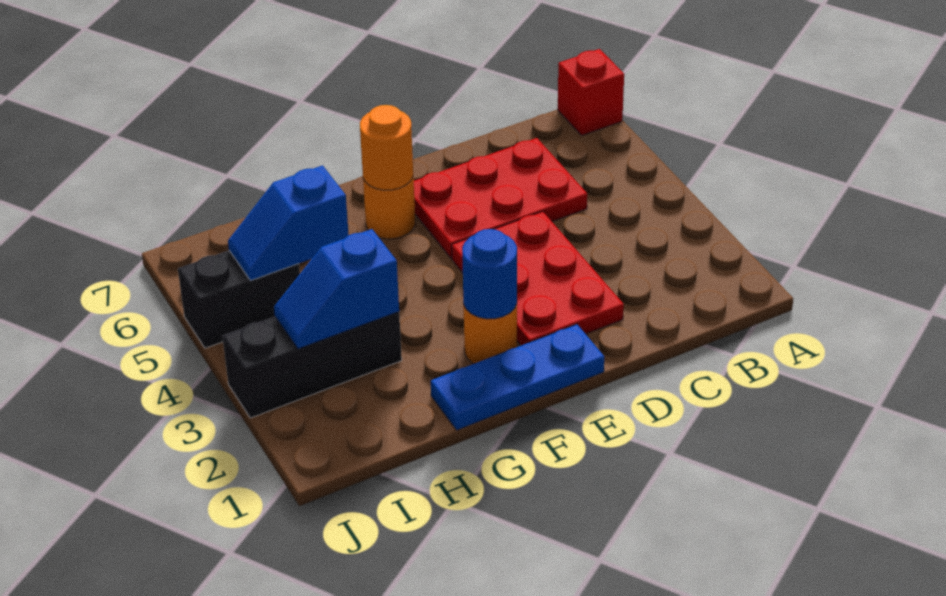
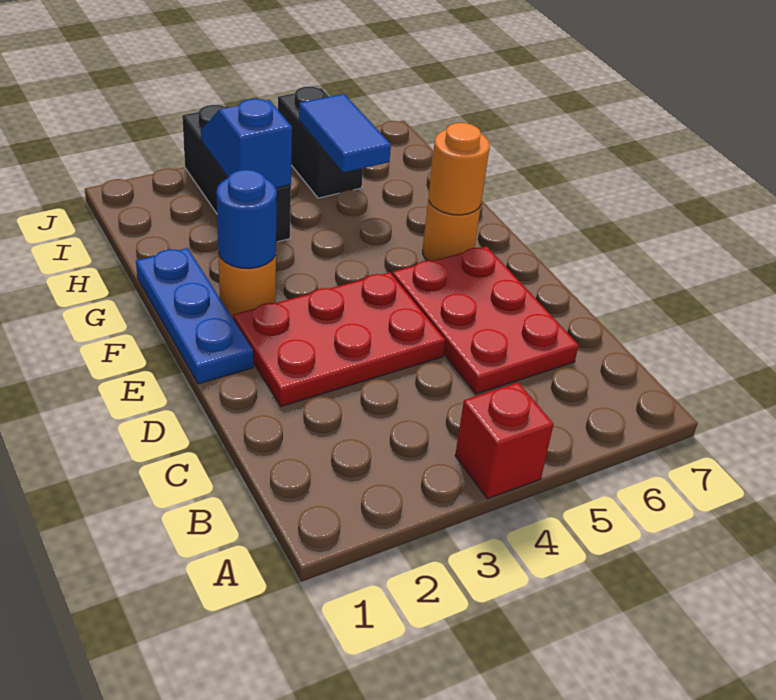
red brick A7 level 1 -> red brick A4 level 1
blue slope H5:I5 level 2 top H -> blue tile H5:I5 level 2

